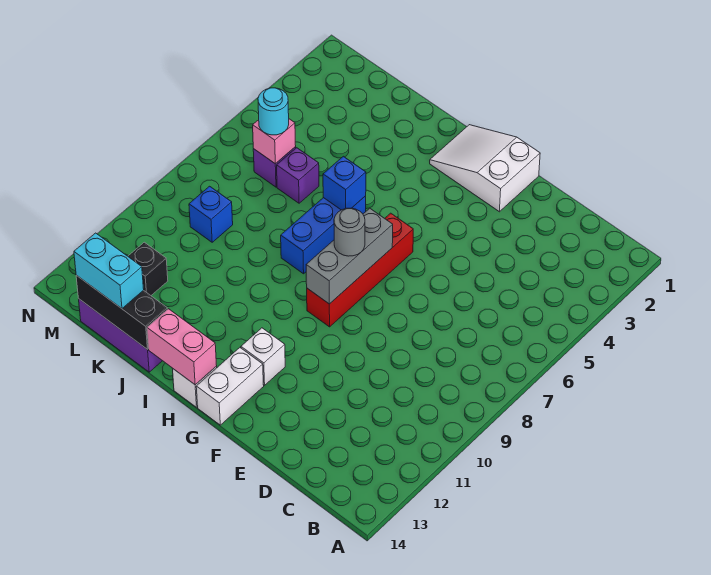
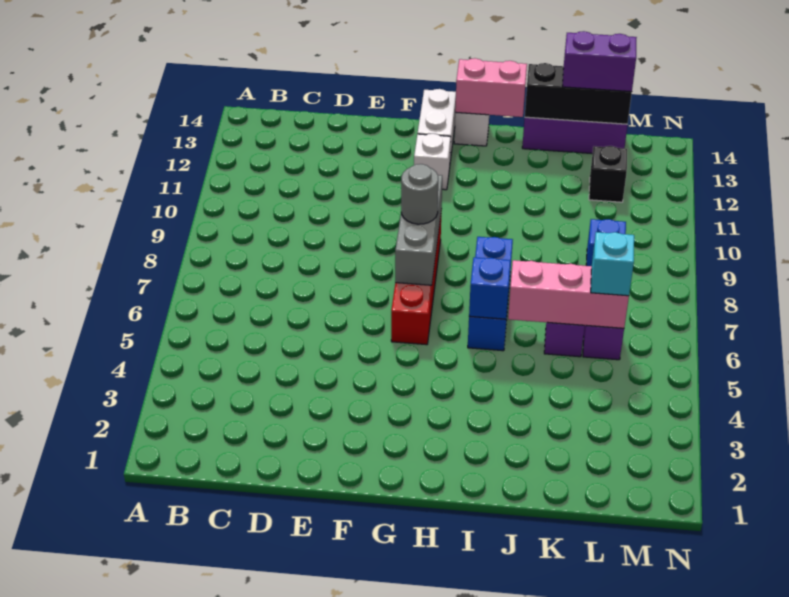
white slope F1:H2 level 1 top F -> none
cyan brick K14:L14 level 3 -> purple brick K14:L14 level 3
pink brick L6 level 2 -> pink brick J6:L6 level 2
cyan round brick L6 level 3 -> cyan brick L6 level 3

